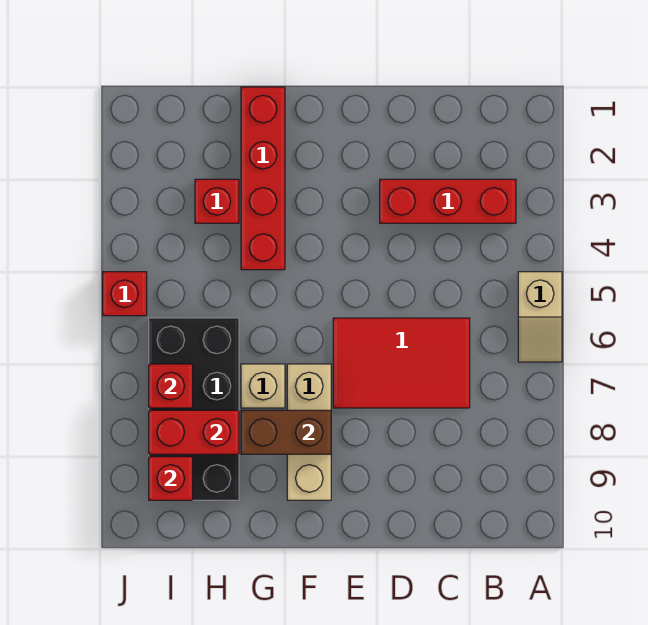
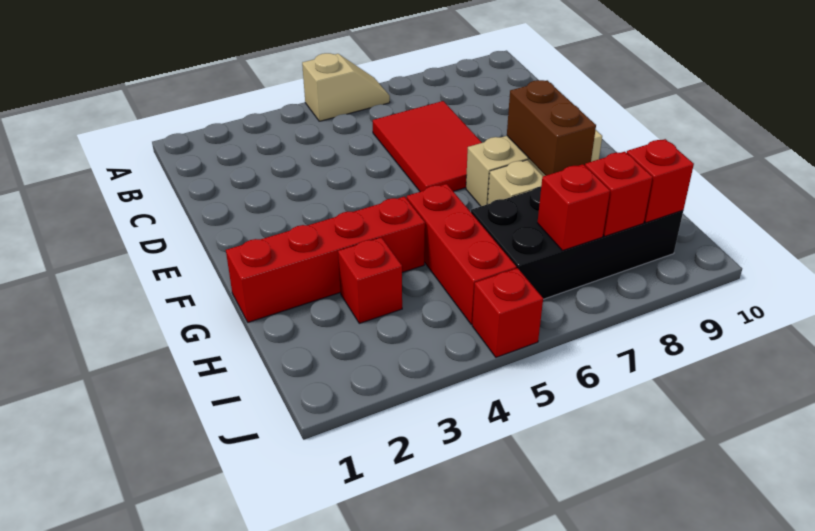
red brick B3:D3 level 1 -> red brick G5:I5 level 1
red brick H8:I8 level 2 -> red brick I8 level 2

